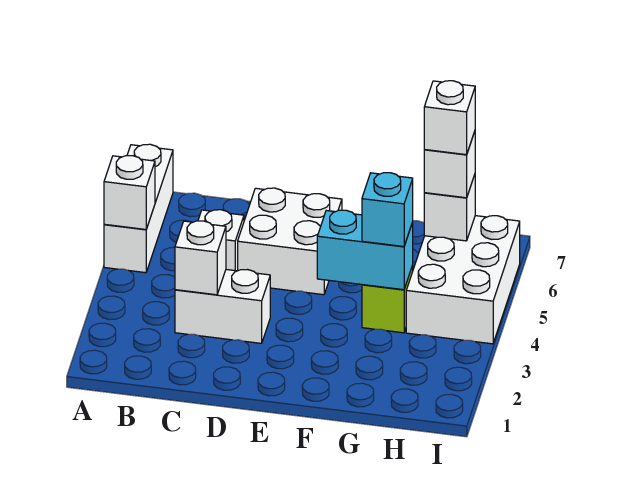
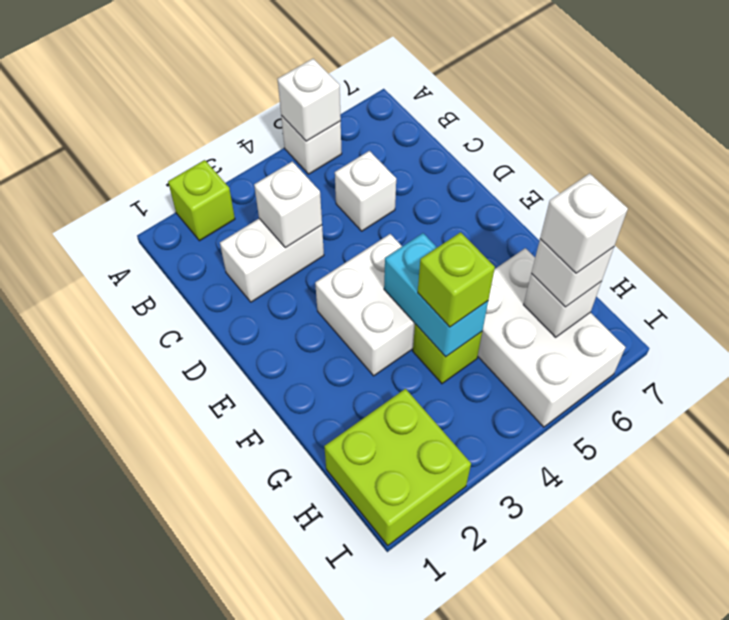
none -> lime brick A2 level 1
white brick A5:A7 level 1 -> white brick A5 level 1
white brick C3:D3 level 1 -> white brick C2:C3 level 1
white brick D5:E6 level 1 -> white brick E3:F4 level 1
cyan brick G4 level 3 -> lime brick G4 level 3
none -> lime brick H1:I2 level 1
white brick H4:I6 level 1 -> white brick G5:I6 level 1

